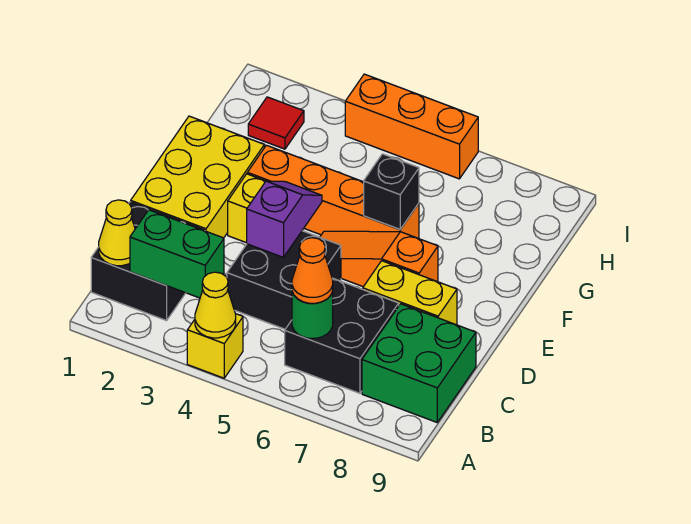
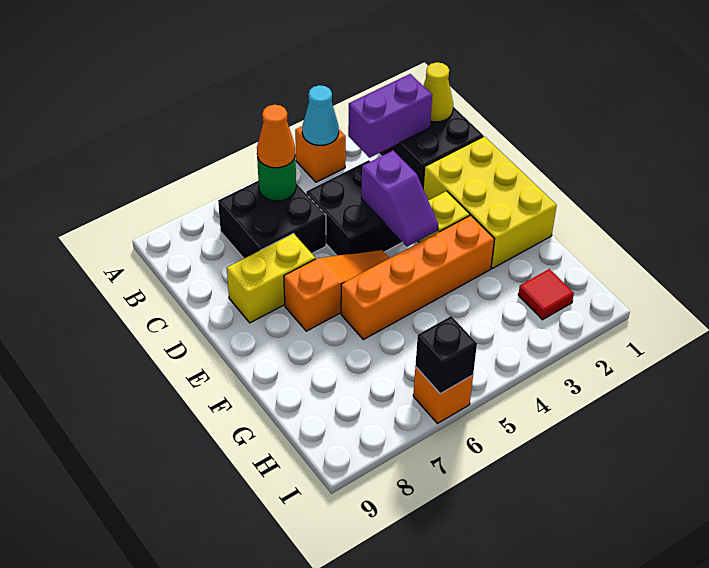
yellow brick A4 level 1 -> orange brick A4 level 1
yellow cone A4 level 2 -> cyan cone A4 level 2
green brick B2:B3 level 2 -> purple brick B2:B3 level 2
green brick B8:C9 level 1 -> none
black brick F6 level 2 -> black brick I6 level 2
orange brick I4:I6 level 1 -> orange brick I6 level 1

